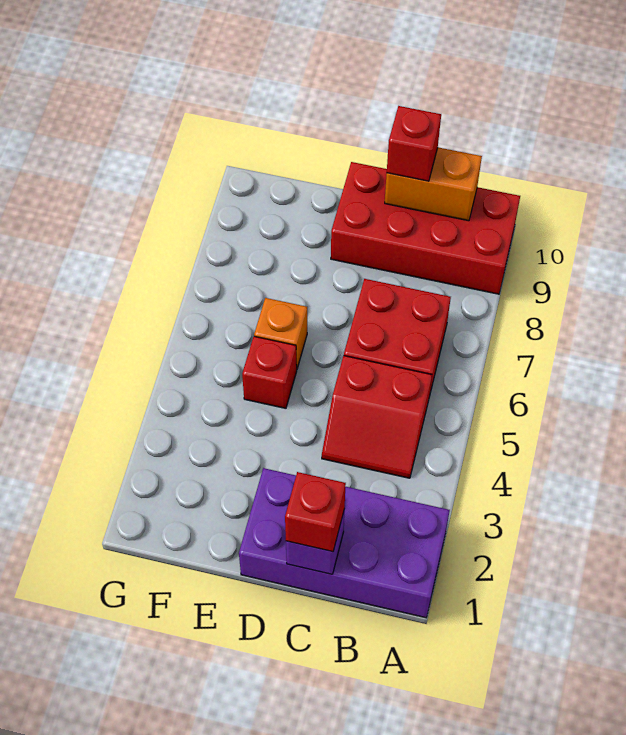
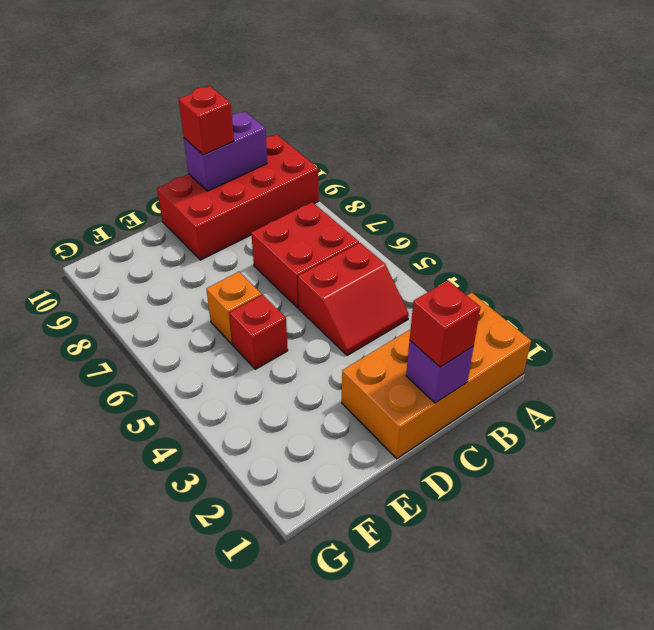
purple brick A1:D2 level 1 -> orange brick A1:D2 level 1
orange brick B10:C10 level 2 -> purple brick B10:C10 level 2

